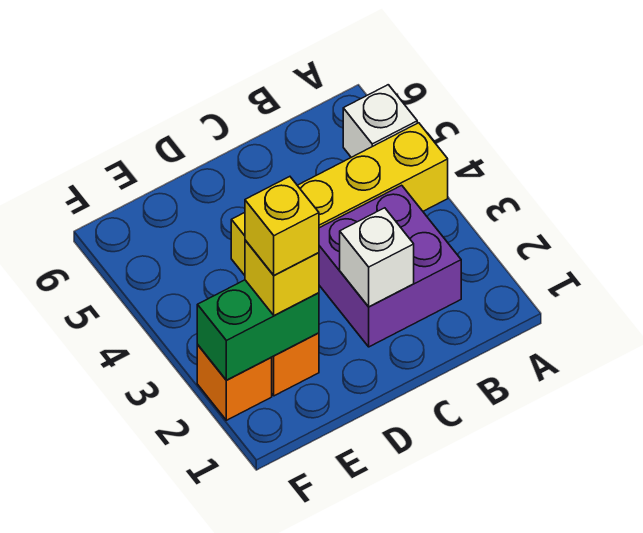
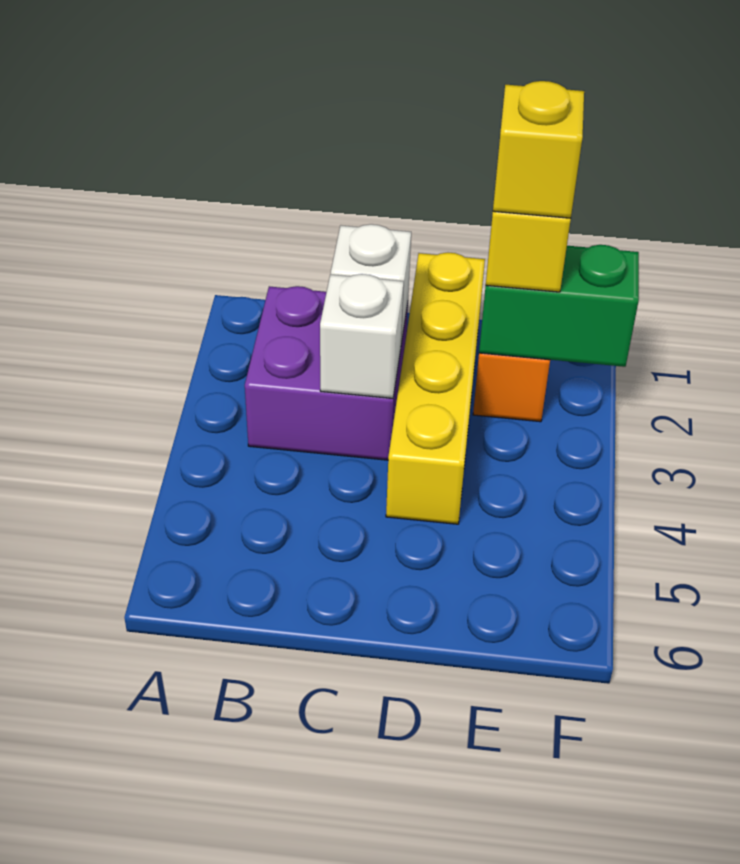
yellow brick A4:D4 level 1 -> yellow brick D1:D4 level 1
white brick A5 level 1 -> white brick C3 level 2
orange brick F2 level 1 -> none

